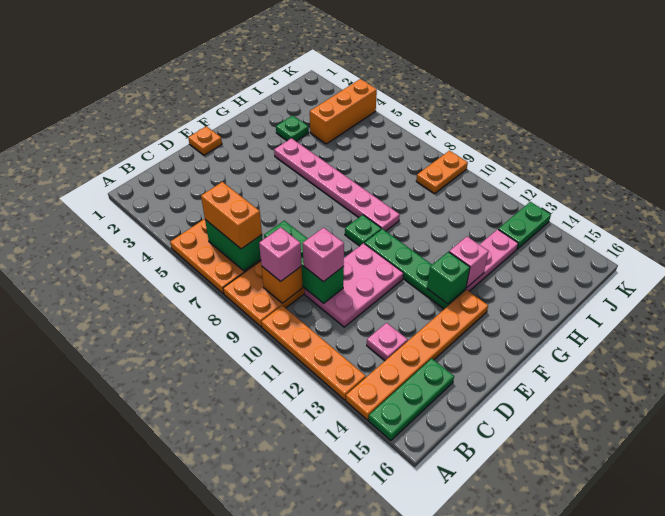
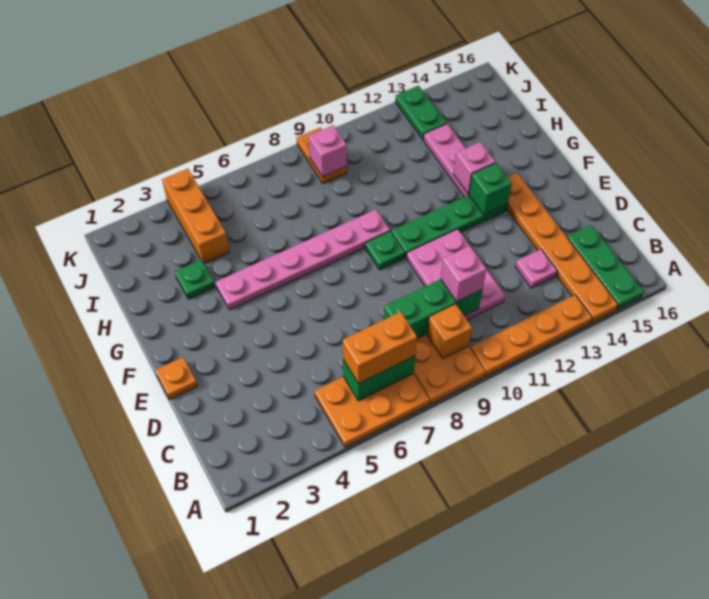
pink brick B9 level 3 -> pink brick J9 level 2

